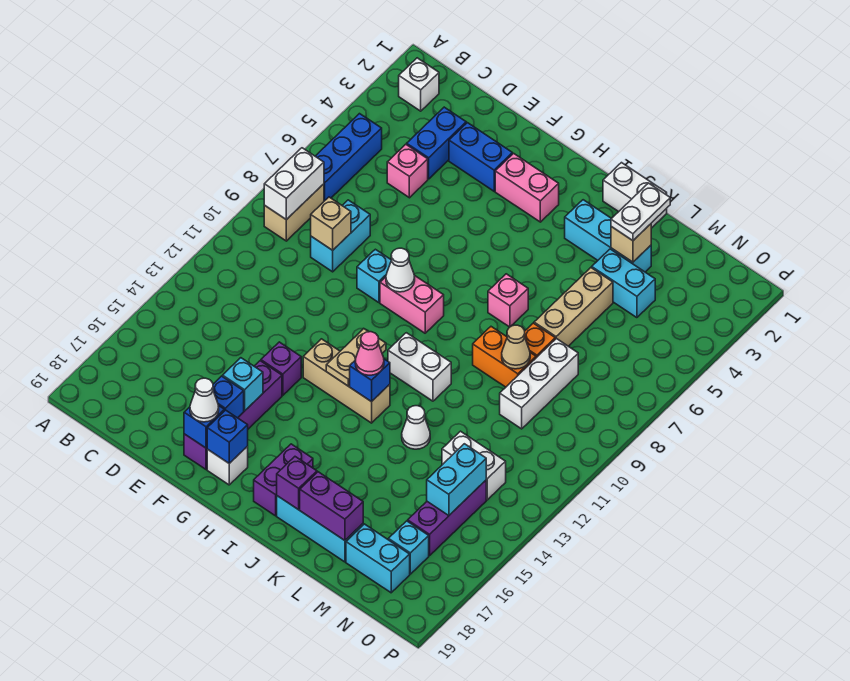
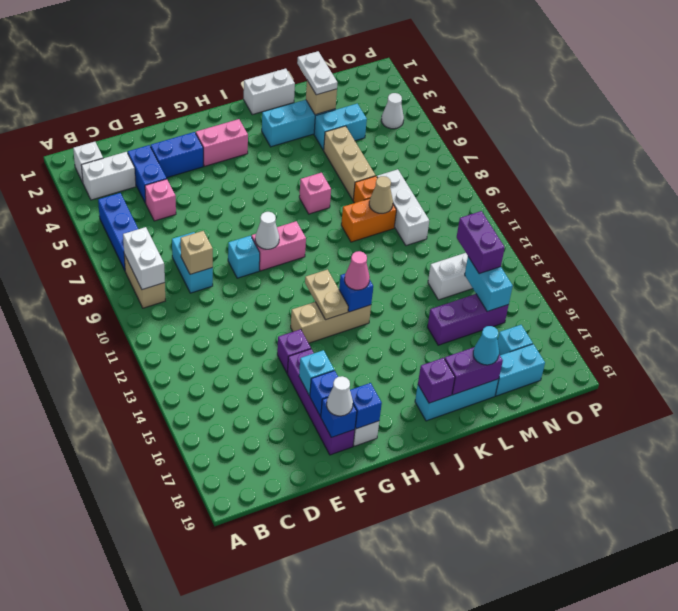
white brick I11:J11 level 1 -> white brick B3:C3 level 1
purple brick I17:I18 level 1 -> purple brick N13:N14 level 3
white cone K13 level 1 -> white cone O4 level 1
none -> cyan cone L18 level 3
purple brick N14:N16 level 1 -> purple brick L15:N15 level 1

